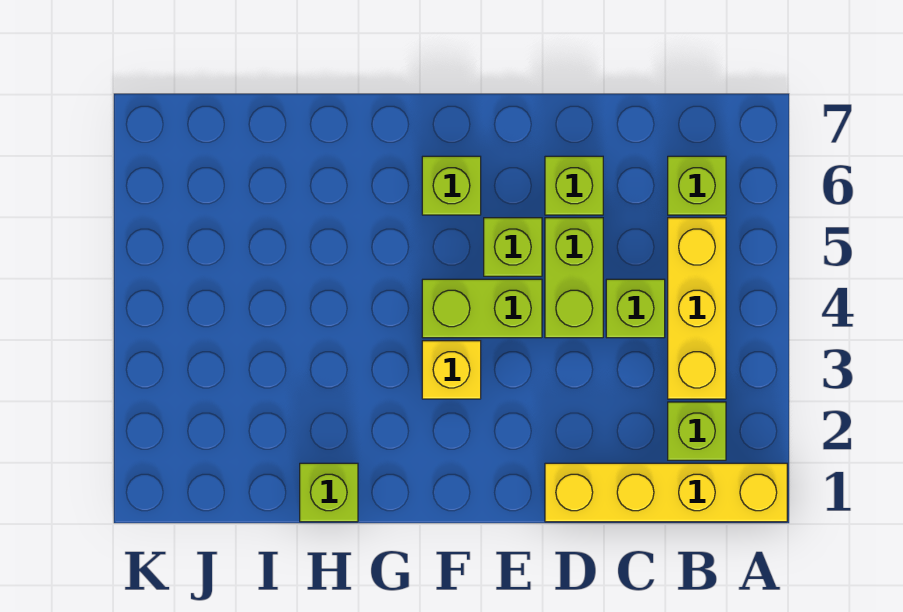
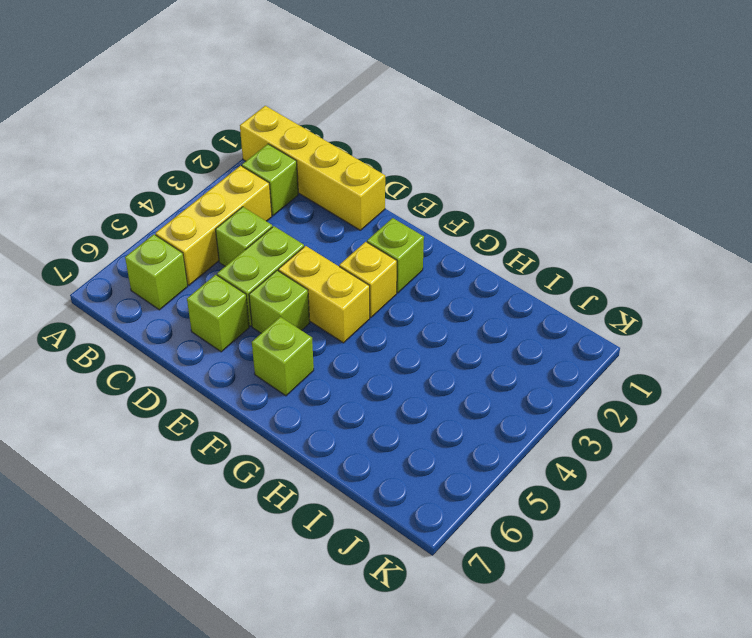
lime brick E4:F4 level 1 -> yellow brick E4:F4 level 1
lime brick H1 level 1 -> lime brick F2 level 1

